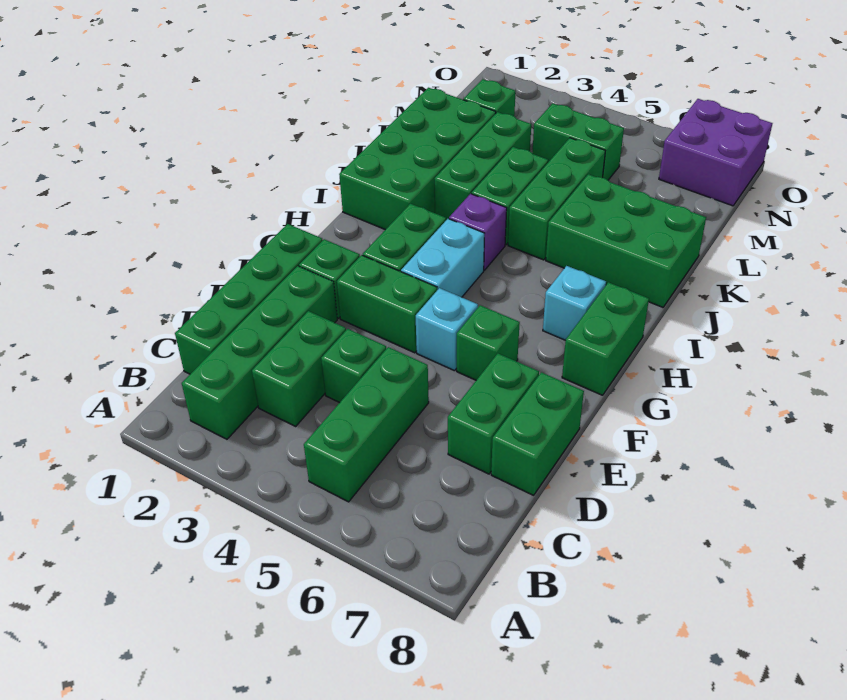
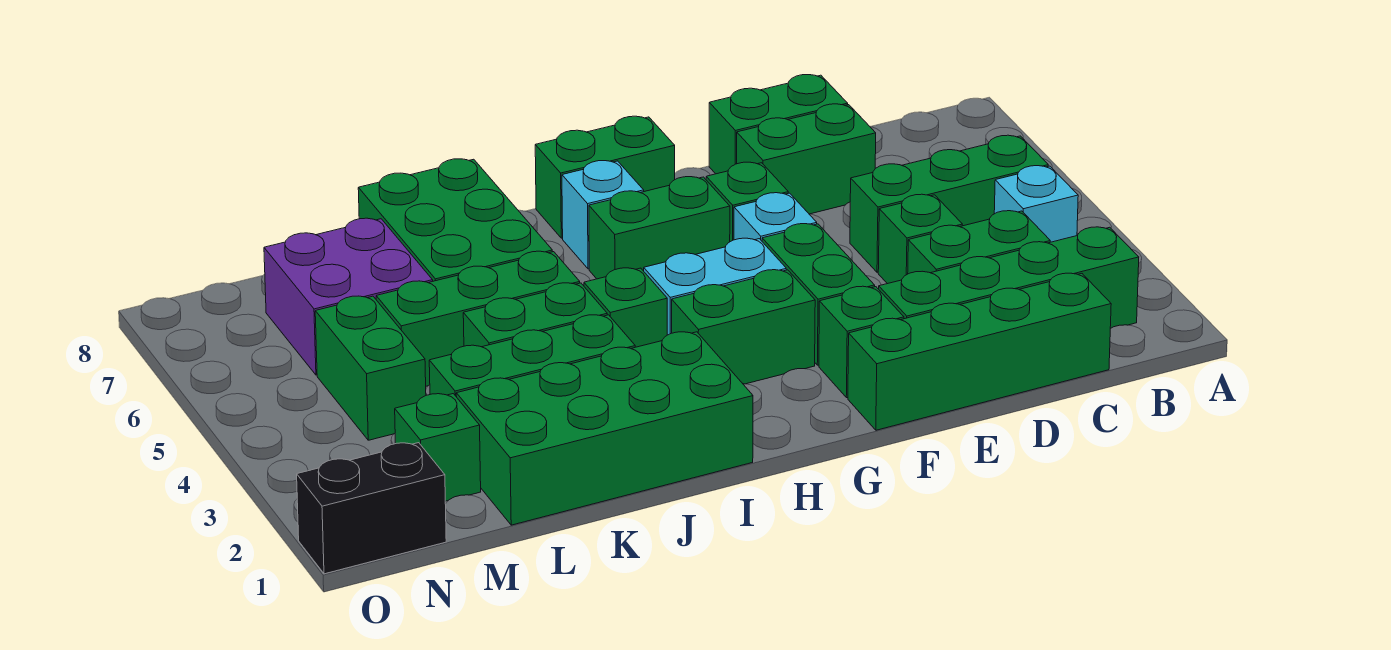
none -> cyan brick B4 level 1
none -> green brick G6:H6 level 1
purple brick I4 level 1 -> green brick I4 level 1
none -> black brick N1:O1 level 1
purple brick N7:O8 level 1 -> purple brick L6:M7 level 1

